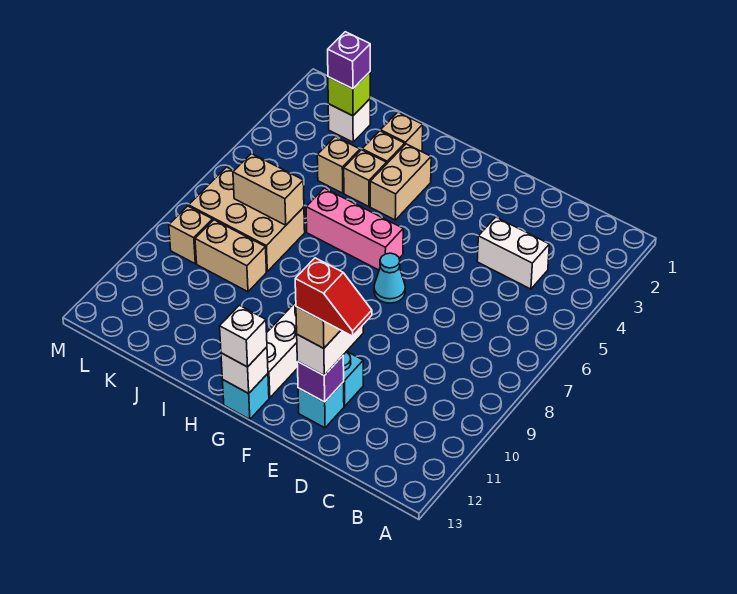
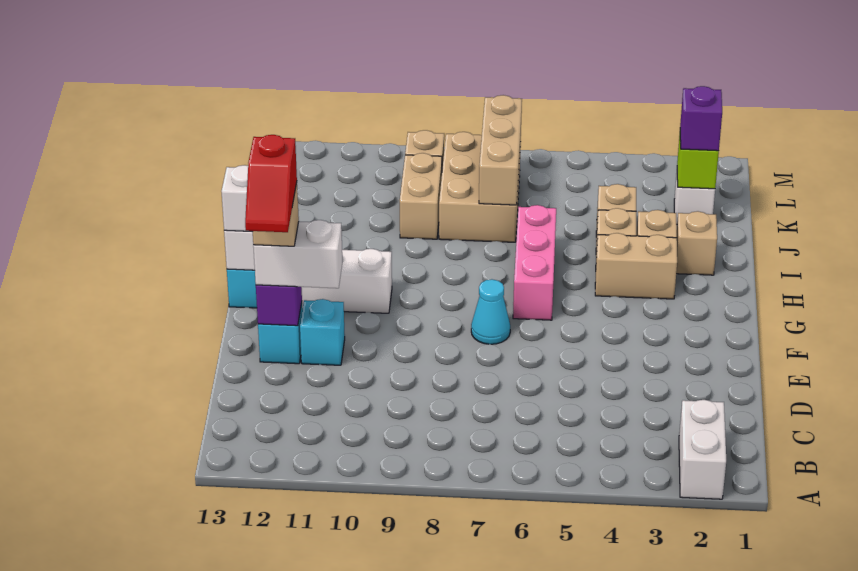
white brick C4:D4 level 1 -> white brick A2:B2 level 1
tan brick J7:K7 level 2 -> tan brick J7:L7 level 2

